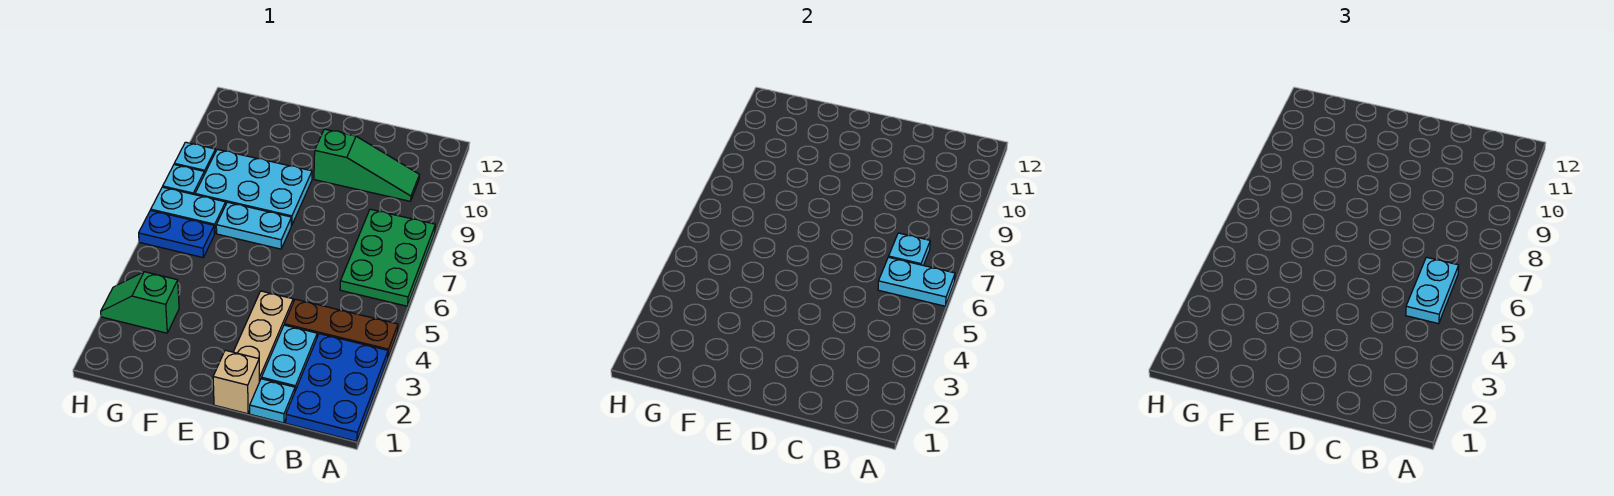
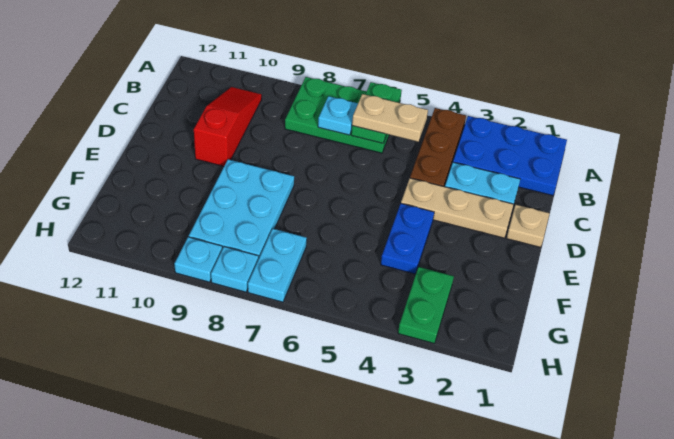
cyan plate A6:B6 level 2 -> green plate A6:B6 level 2
cyan plate B5:B6 level 3 -> tan plate B5:B6 level 3
green slope B10:D10 level 1 top D -> red slope B10:D10 level 1 top D
cyan plate C1 level 1 -> none
tan brick D1 level 1 -> tan plate D1 level 1
cyan plate E7:F7 level 1 -> none
green slope G3:H3 level 1 top G -> green plate G3:H3 level 1
blue plate G6:H6 level 1 -> blue plate E4:F4 level 1

